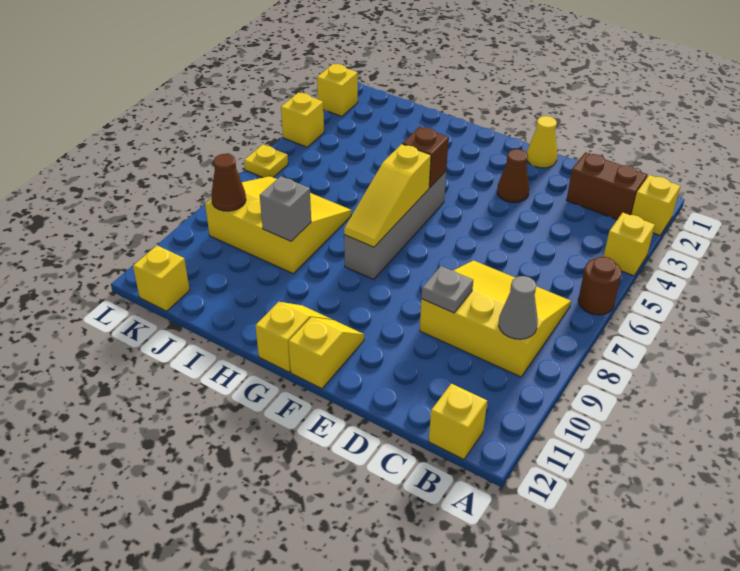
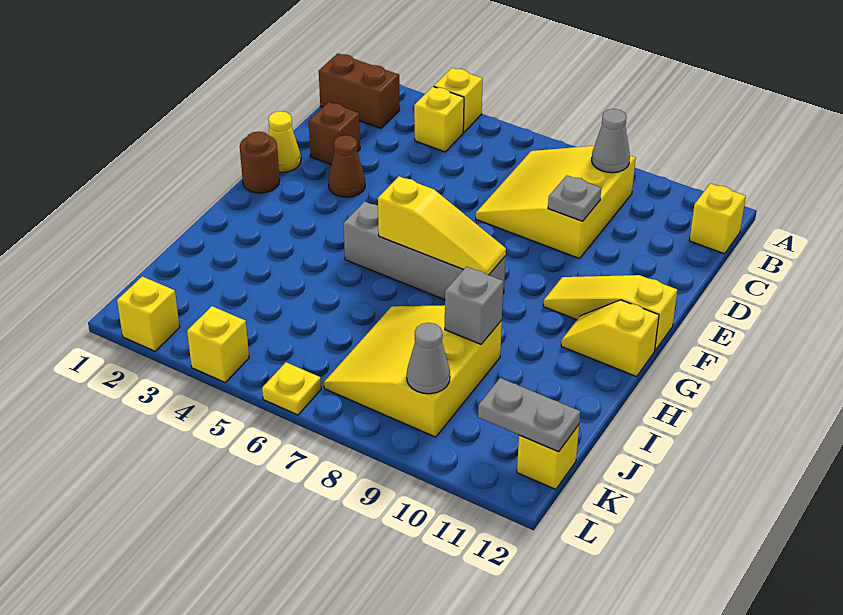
yellow brick A2 level 1 -> yellow brick B4 level 1
brown round brick A6 level 1 -> brown round brick F1 level 1
brown brick B2:C2 level 1 -> brown brick B1:B2 level 1
yellow slope F11:F12 level 1 top 12 -> yellow slope F10:F12 level 1 top 12
brown brick G5 level 2 -> brown brick D2 level 1
brown cone K9 level 2 -> grey cone K9 level 2
none -> grey plate K11:K12 level 2

